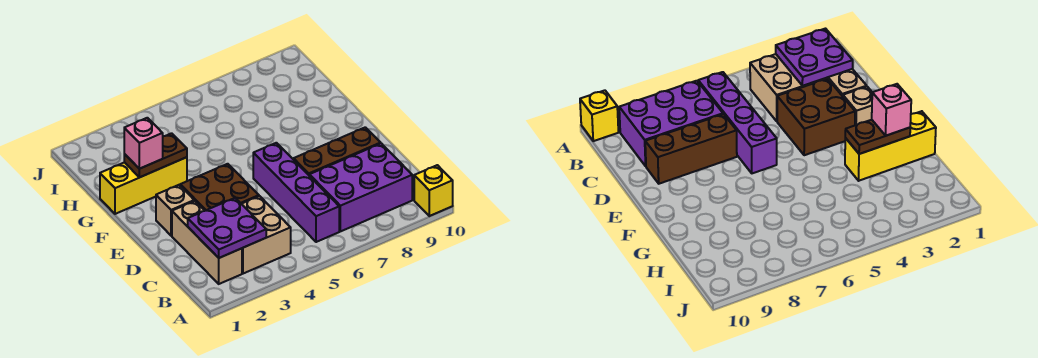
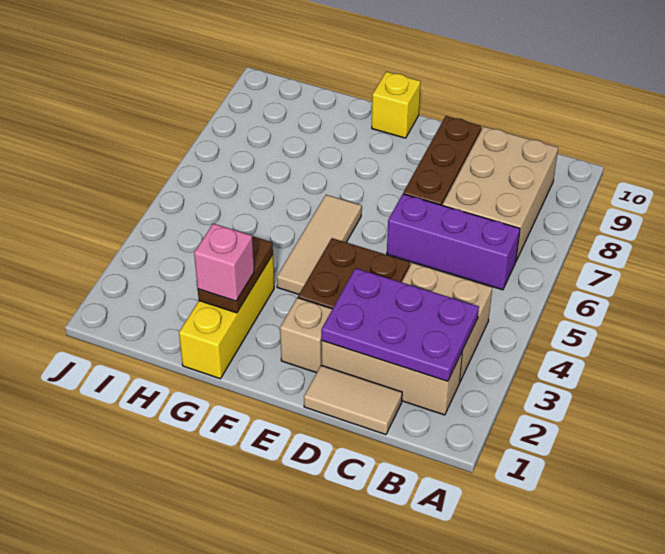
yellow brick A10 level 1 -> yellow brick F10 level 1
purple plate B2:C3 level 2 -> purple plate B2:D3 level 2
purple brick B6:E6 level 1 -> purple brick B6:D6 level 1
purple brick B7:C9 level 1 -> tan brick B7:C9 level 1
none -> tan tile C1:D1 level 1
none -> tan tile F4:F6 level 1

